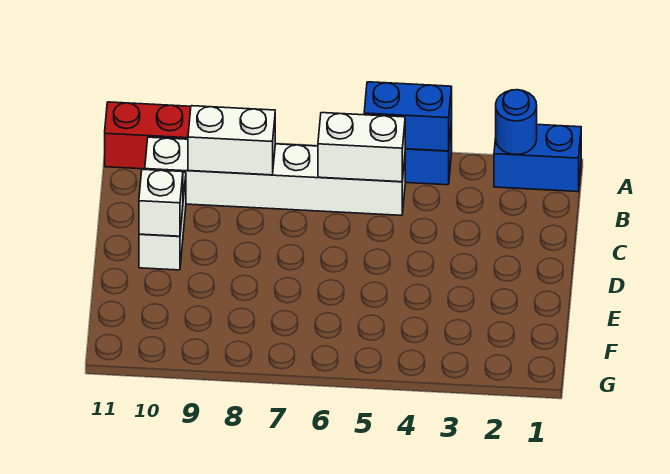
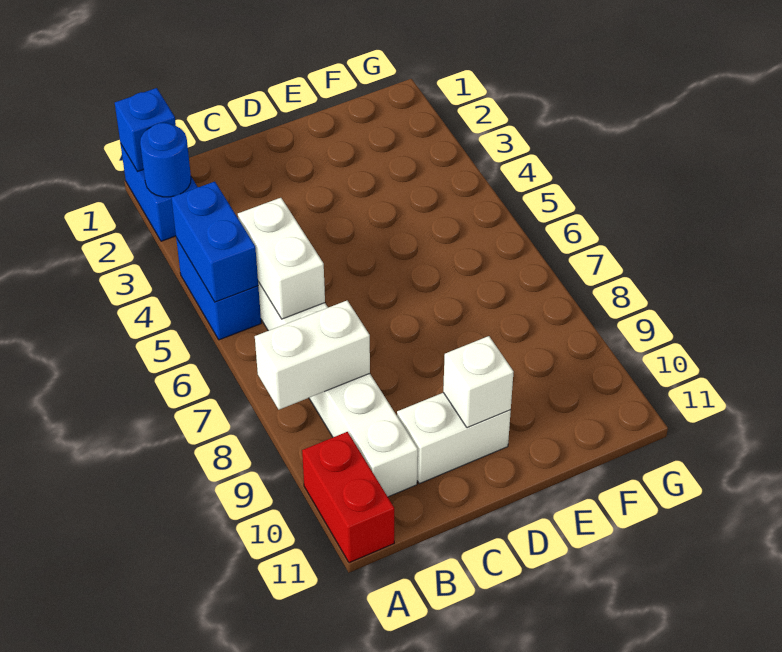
none -> blue brick A1 level 2
white brick B8:B9 level 2 -> white brick A8:B8 level 2

